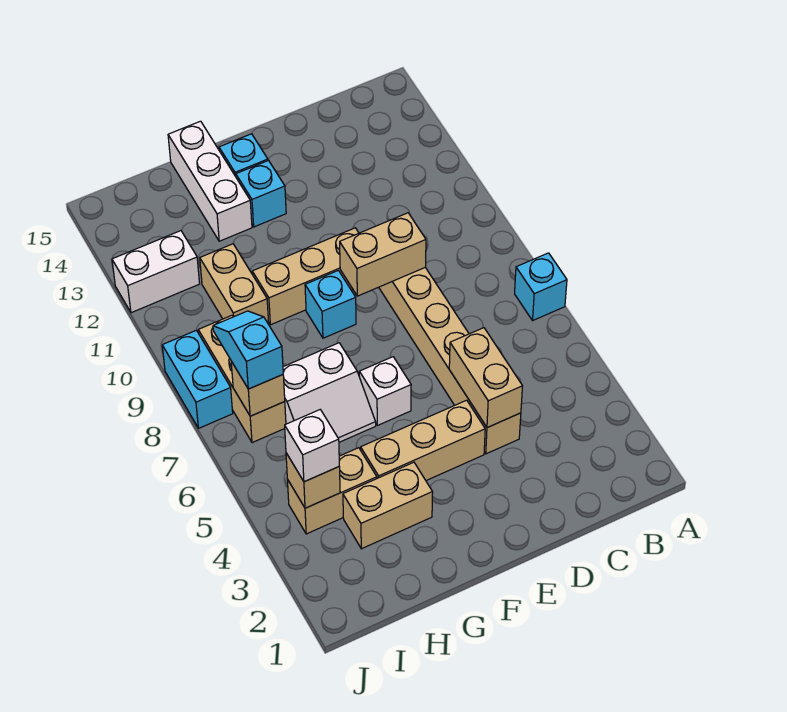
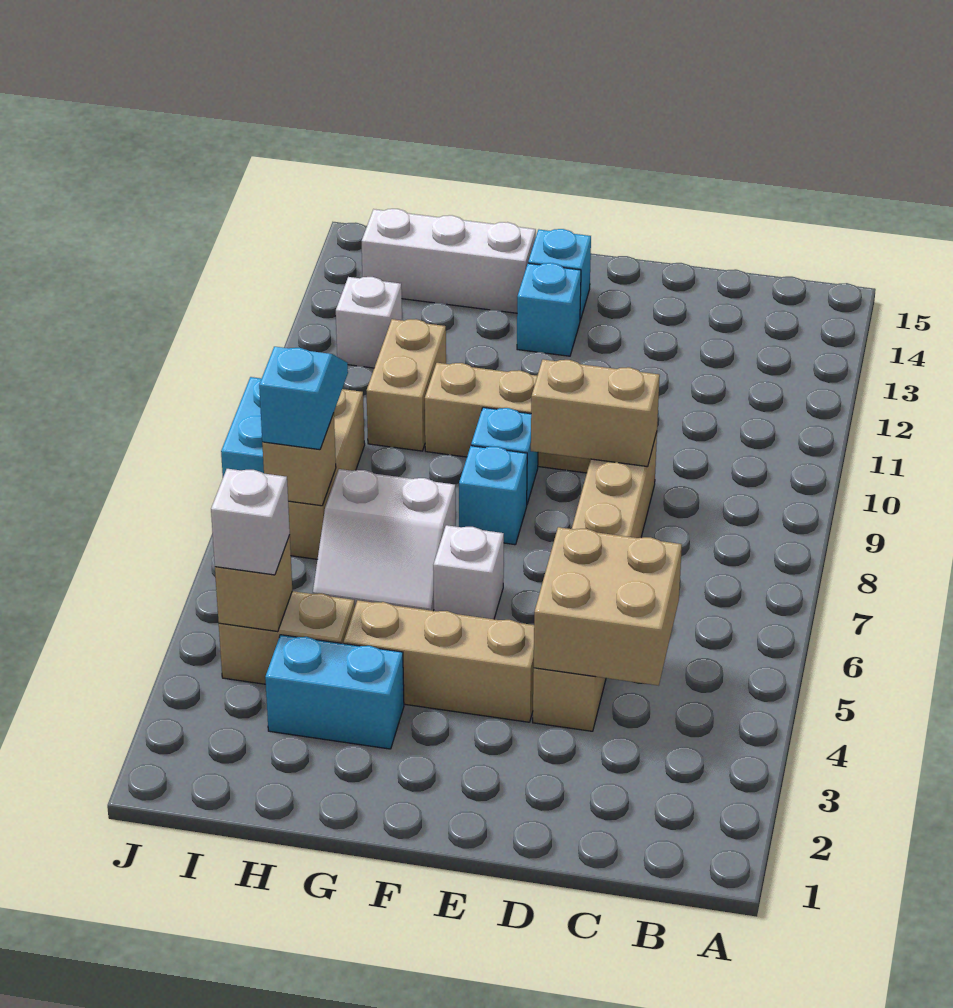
cyan brick A7 level 1 -> cyan brick F8 level 1
tan brick D4:D5 level 2 -> tan brick C4:D5 level 2
tan brick G3:H3 level 1 -> cyan brick G3:H3 level 1
white brick G13:G15 level 1 -> white brick G14:I14 level 1
white brick I12:J12 level 1 -> white brick I12 level 1

